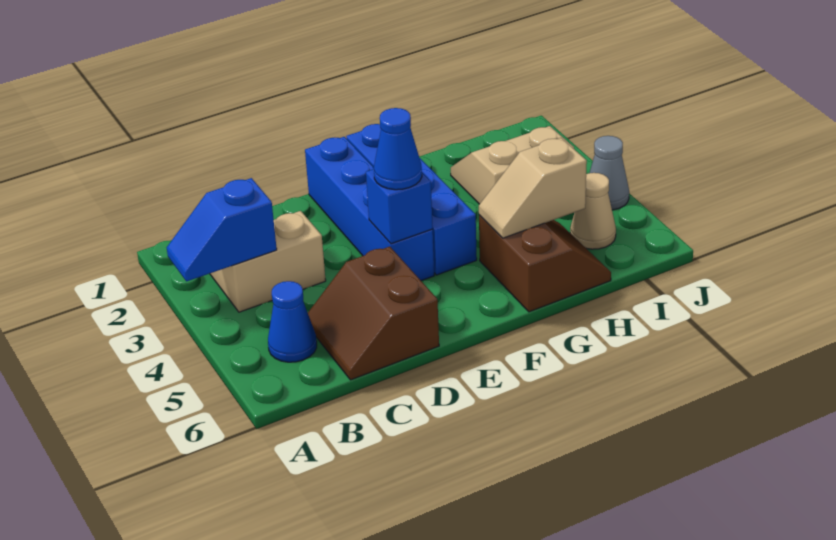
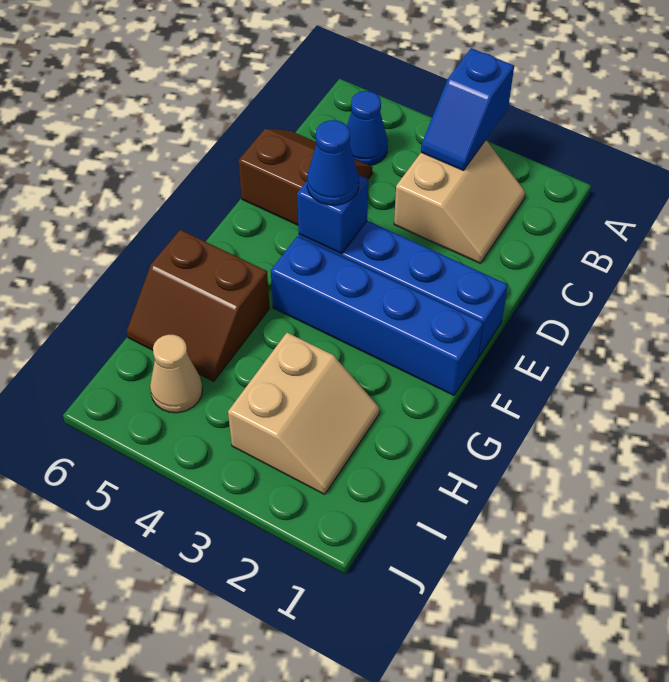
blue slope A3:B3 level 2 top B -> blue slope A3:B3 level 2 top A
tan slope G5:H5 level 2 top H -> none
grey cone J4 level 1 -> none

